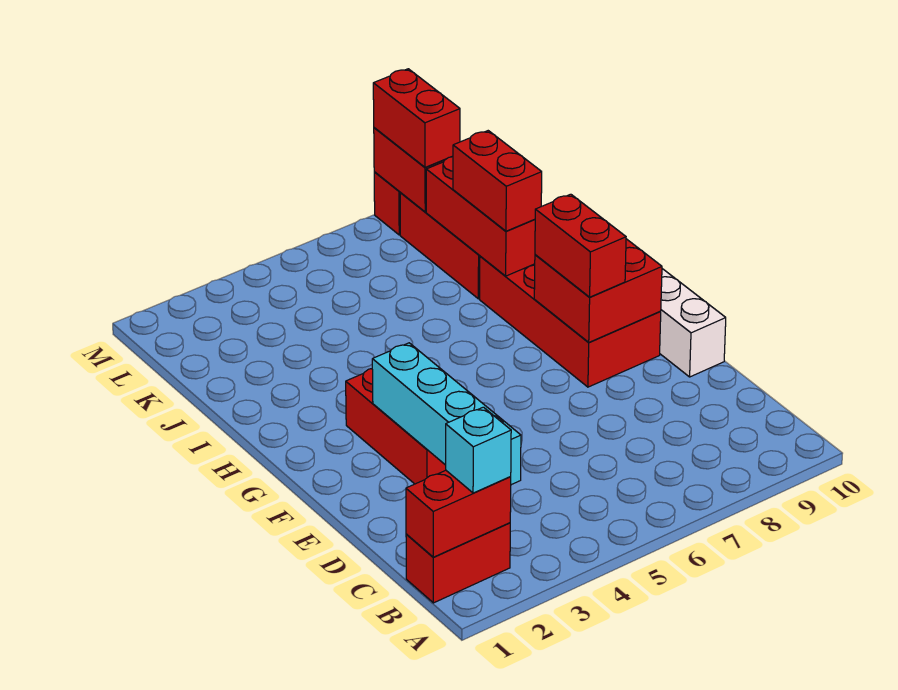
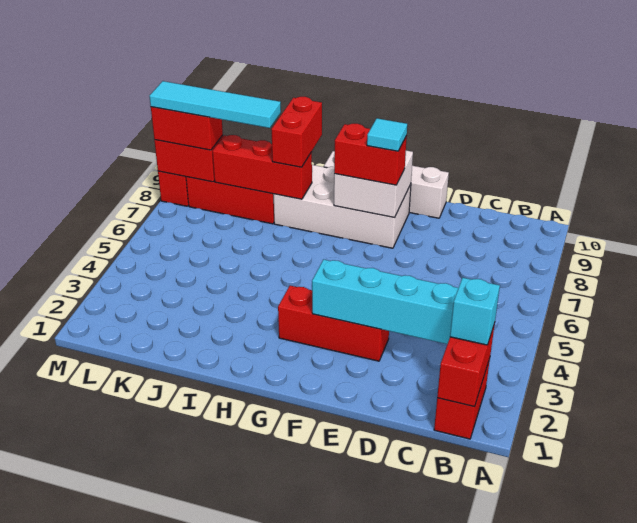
red brick F8:I9 level 1 -> white brick F8:I9 level 1
red brick F8:G9 level 2 -> white brick F8:G9 level 2
none -> cyan tile F8 level 4
red brick I8:J8 level 3 -> red brick I8:I9 level 3
none -> cyan tile J8:M8 level 4

